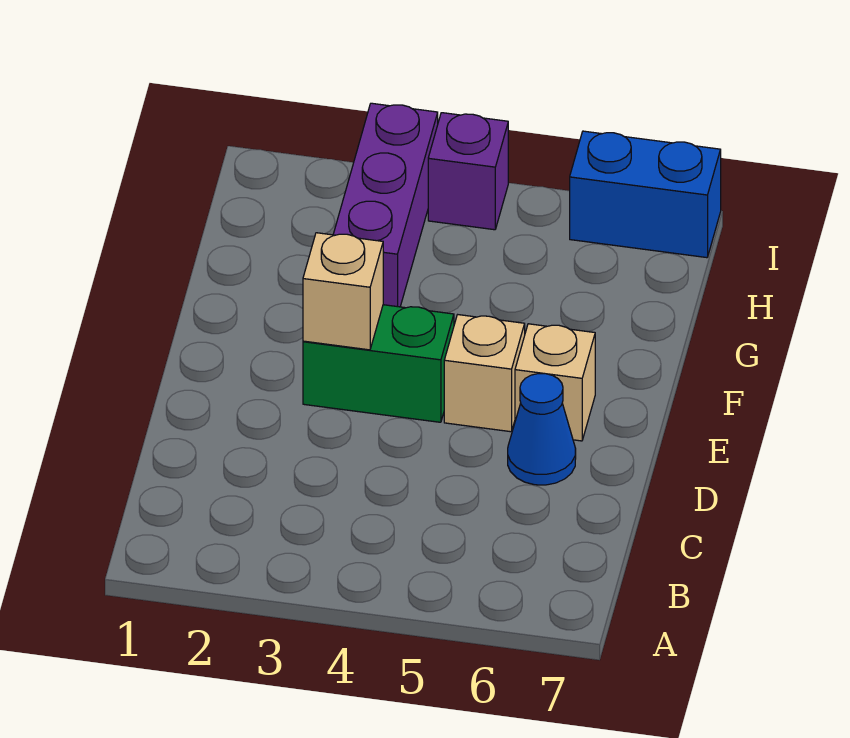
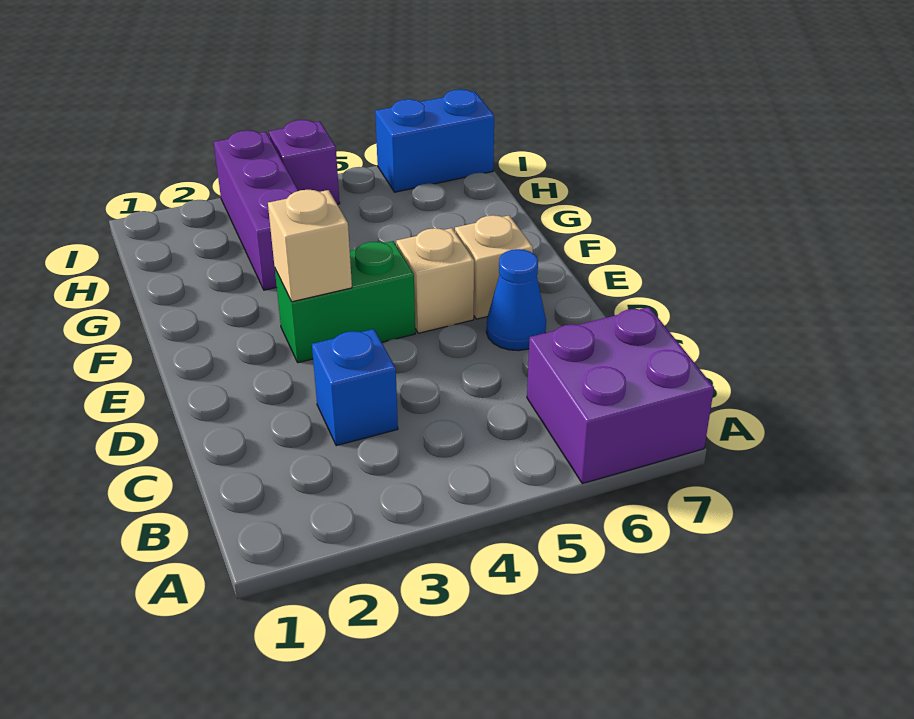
none -> purple brick A6:B7 level 1
none -> blue brick C3 level 1

